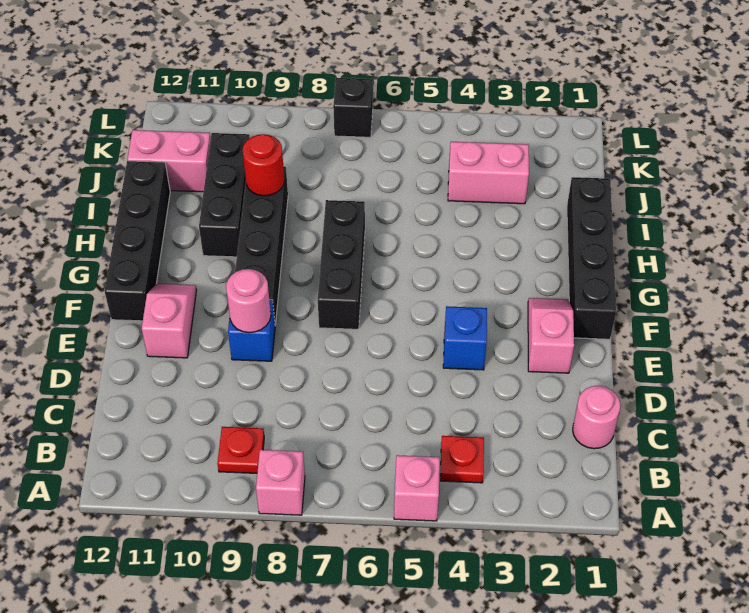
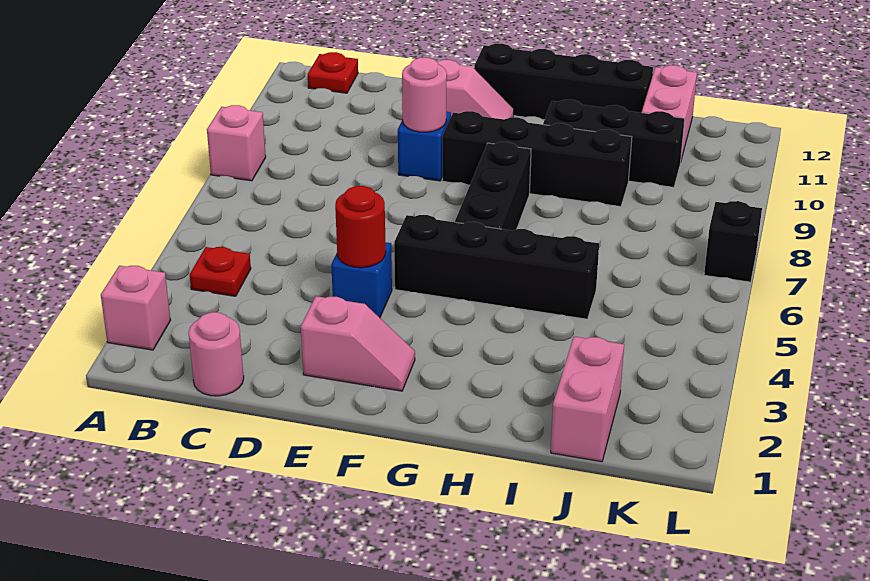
pink brick A5 level 1 -> pink brick A2 level 1
red plate B9 level 1 -> red plate B12 level 1
black brick F1:I1 level 1 -> black brick F5:I5 level 1
black brick F7:H7 level 1 -> black brick G6:G8 level 1
red round brick I9 level 2 -> red round brick E4 level 2
pink brick J3:J4 level 1 -> pink brick J1:J2 level 1

